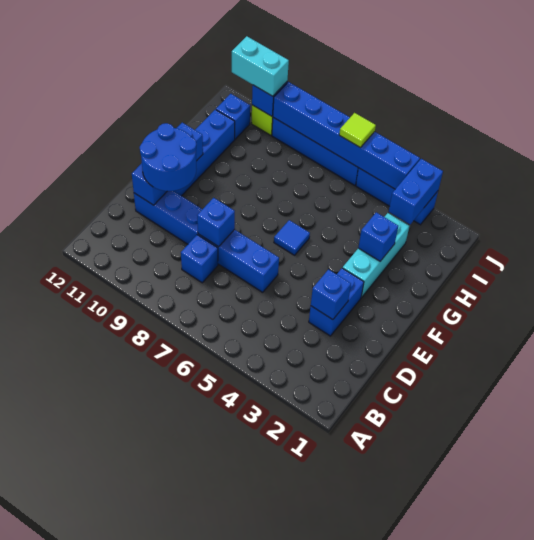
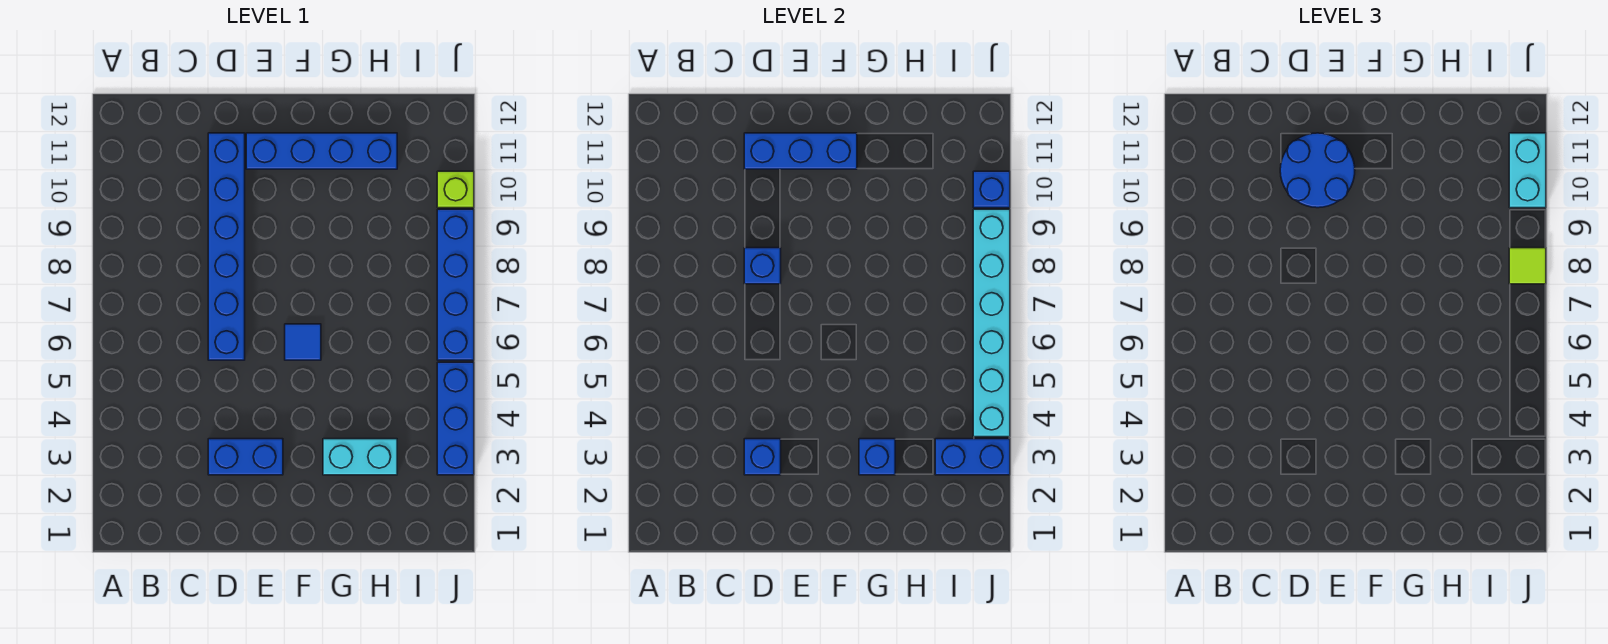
blue brick C8 level 1 -> none
cyan brick F3:H3 level 1 -> cyan brick G3:H3 level 1
blue brick I11 level 1 -> none
blue brick J4:J9 level 2 -> cyan brick J4:J9 level 2
lime tile J6 level 3 -> lime tile J8 level 3

